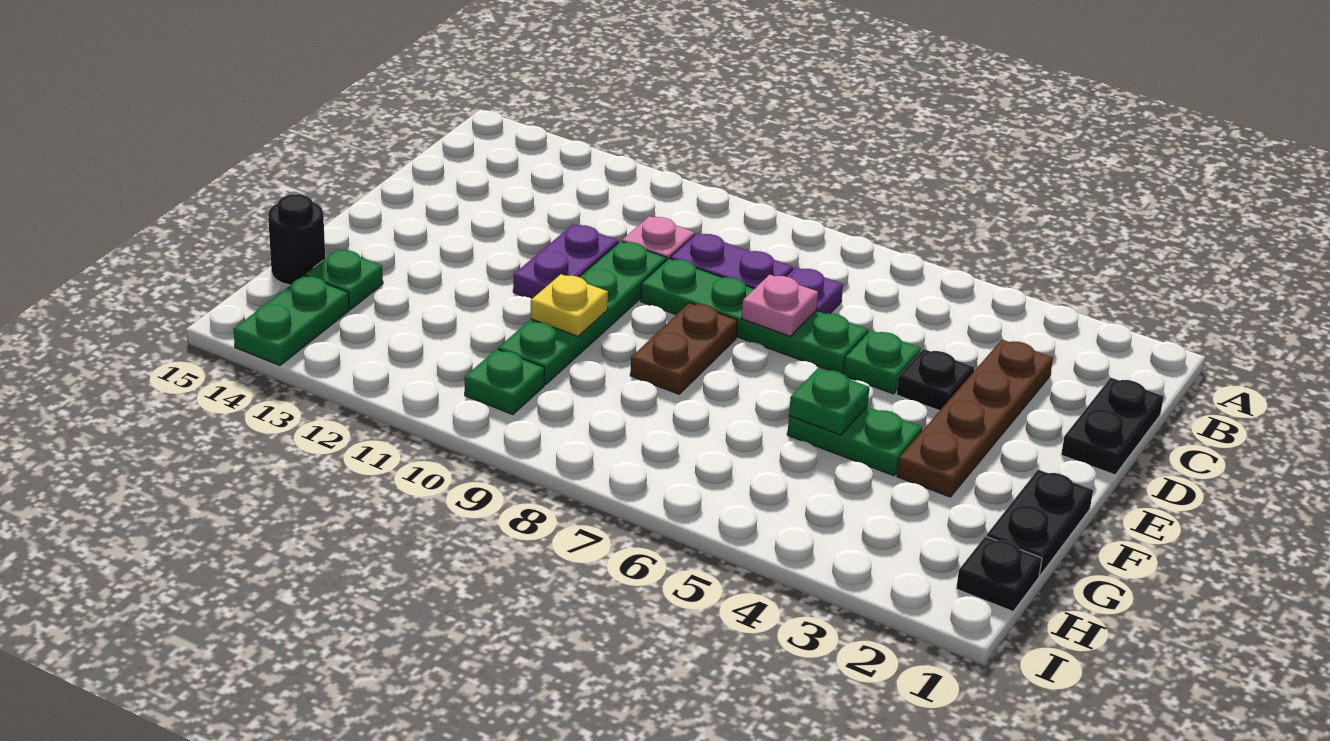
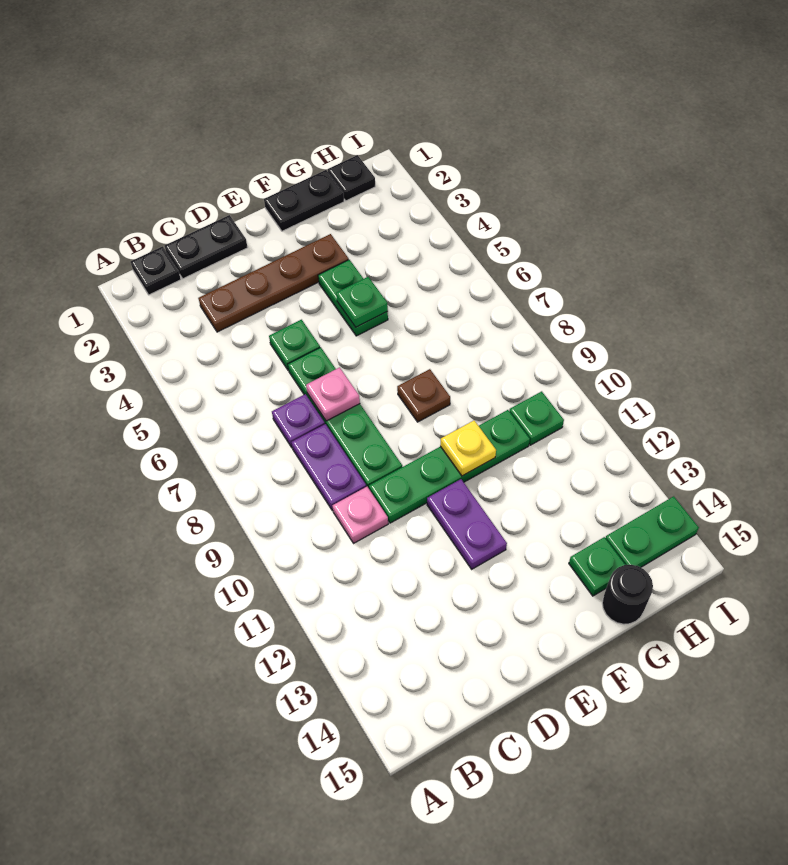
black plate D4 level 1 -> black plate B1 level 1
purple plate D11:E11 level 1 -> purple plate E11:E12 level 1
brown plate E8:F8 level 1 -> brown plate F8 level 1

